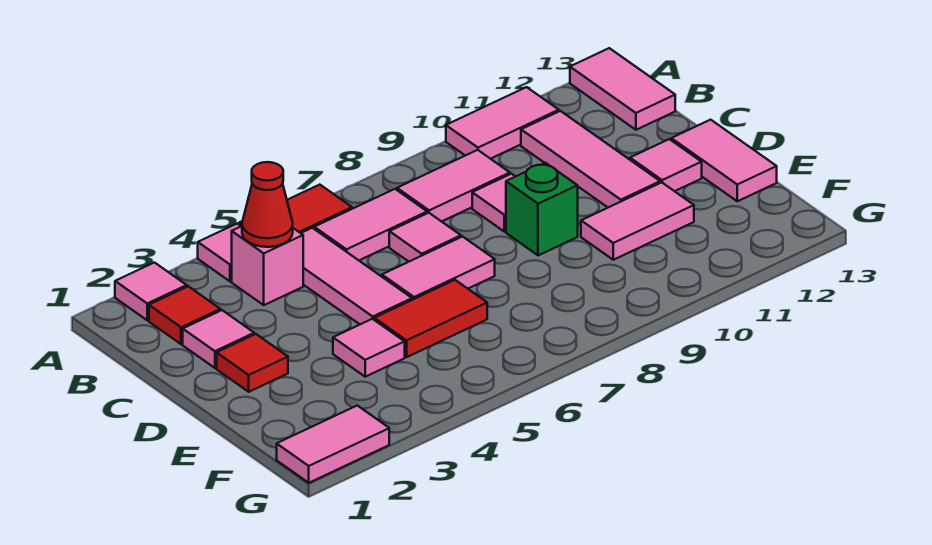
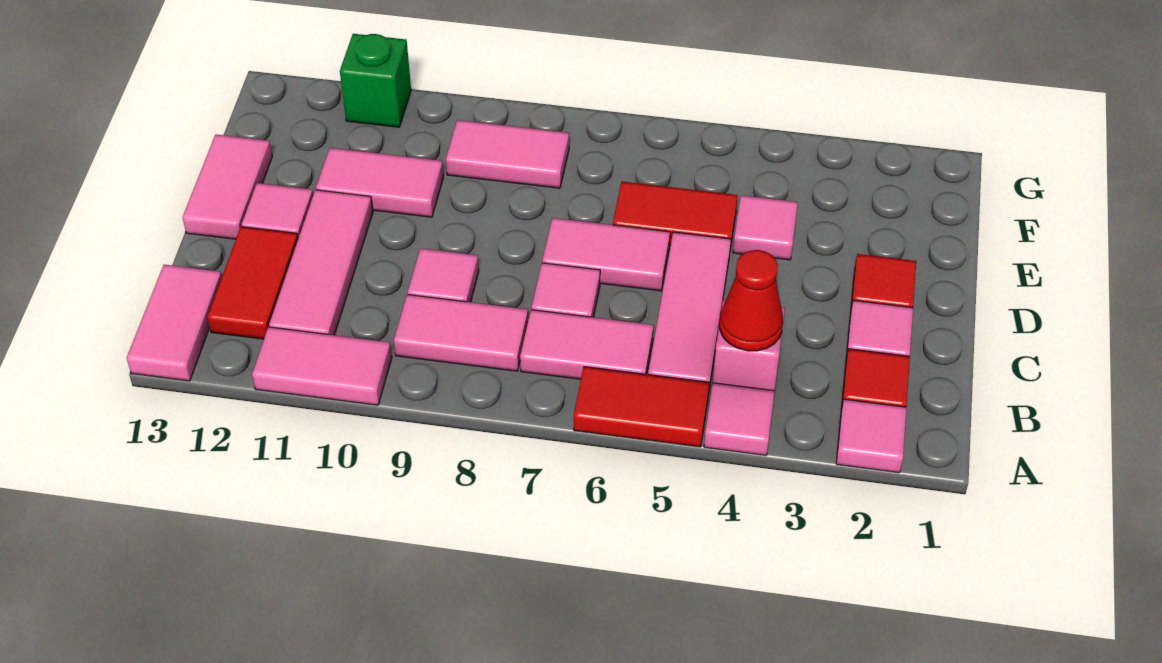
none -> red tile B12:C12 level 1
green brick D9 level 1 -> green brick G11 level 1
pink tile G1:G2 level 1 -> pink tile F8:F9 level 1

